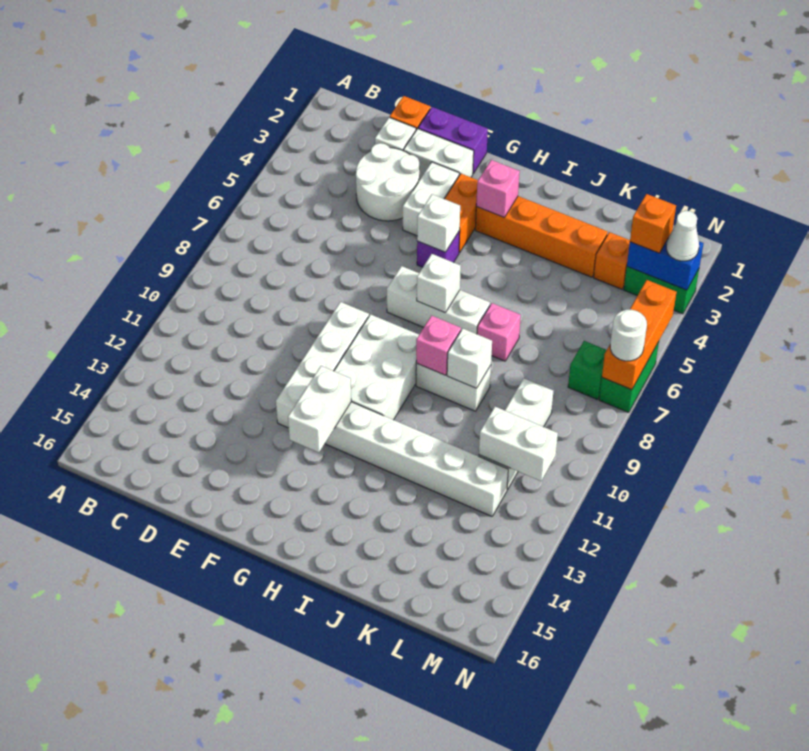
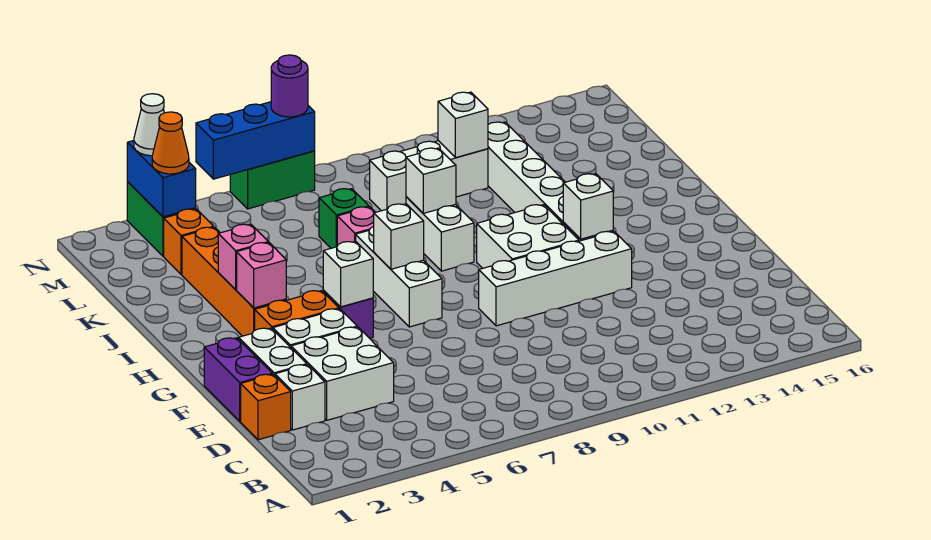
white round brick D3:E4 level 1 -> white brick D3:E4 level 1
white brick G9:H11 level 1 -> white brick G10:H11 level 1
white brick G12:G13 level 2 -> white brick G12 level 2
pink brick I9 level 2 -> pink brick I3 level 2
white brick L11:M11 level 2 -> white brick L11 level 2
orange brick M3 level 3 -> orange cone M3 level 3
green brick M7 level 1 -> green brick K7 level 1
orange brick N5:N7 level 2 -> blue brick N5:N7 level 2
white round brick N7 level 3 -> purple round brick N7 level 3

